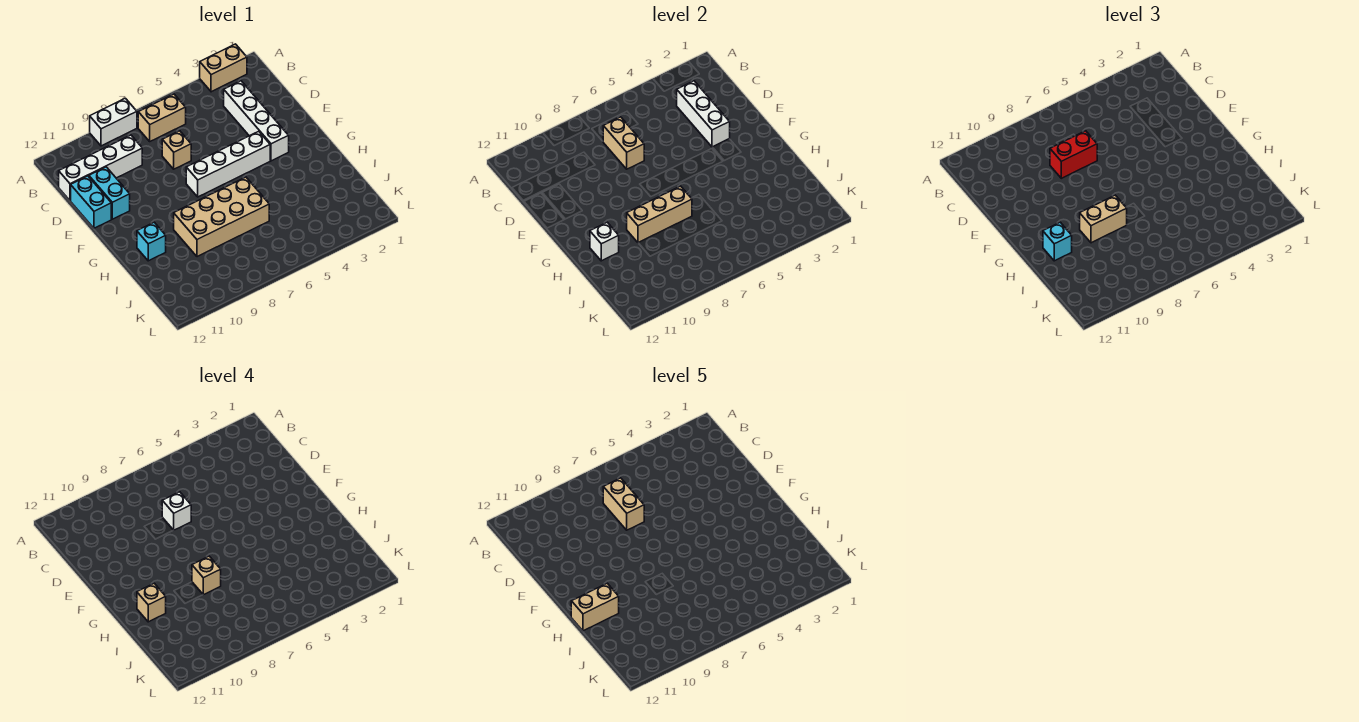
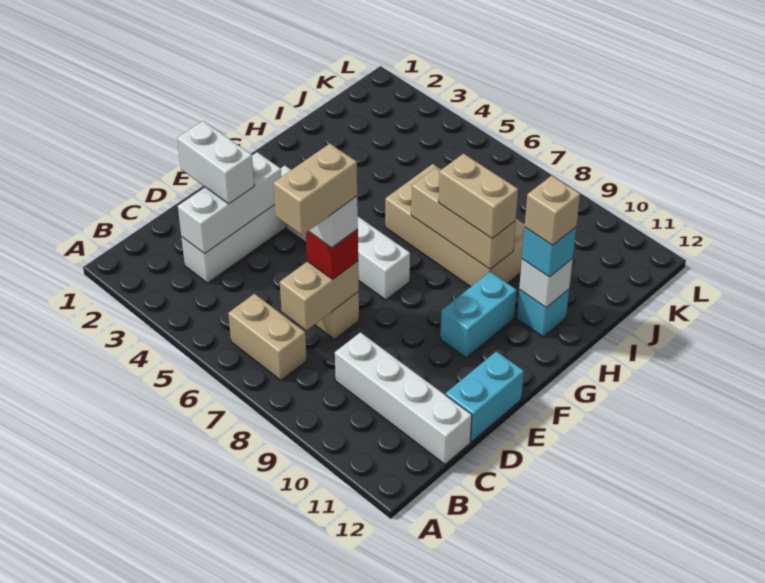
tan brick A2:A3 level 1 -> none
white brick A8:A9 level 1 -> white brick D2:D3 level 3
red brick D7:D8 level 3 -> red brick D7 level 3
cyan brick D11:E11 level 1 -> cyan brick F10:G10 level 1
tan brick H8 level 4 -> none
tan brick H11:H12 level 5 -> none

